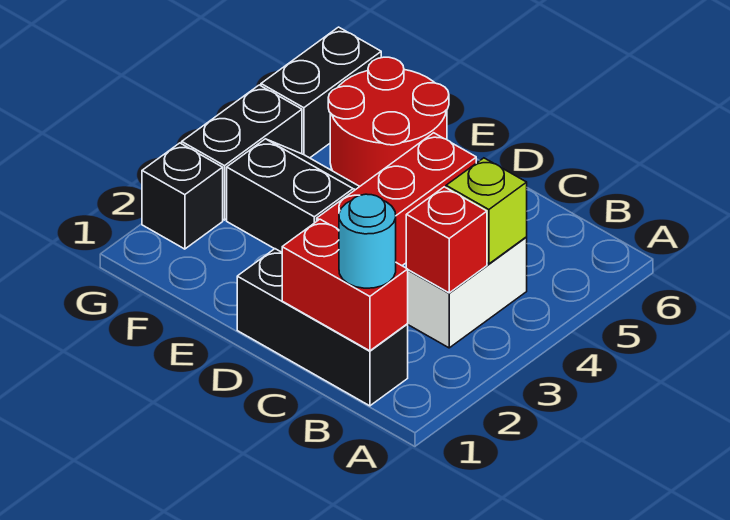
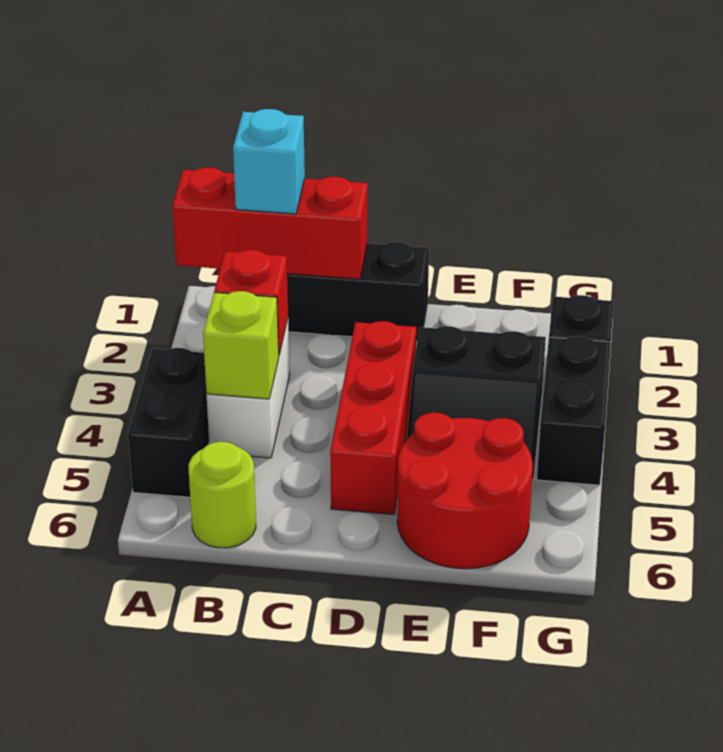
red brick B1:C1 level 2 -> red brick A1:C1 level 2
cyan round brick B1 level 3 -> cyan brick B1 level 3
none -> lime round brick B6 level 1
black brick G5:G6 level 1 -> black brick A4:A5 level 1

